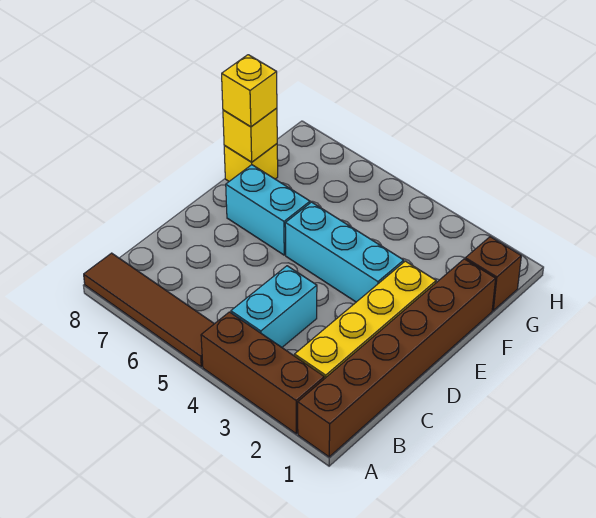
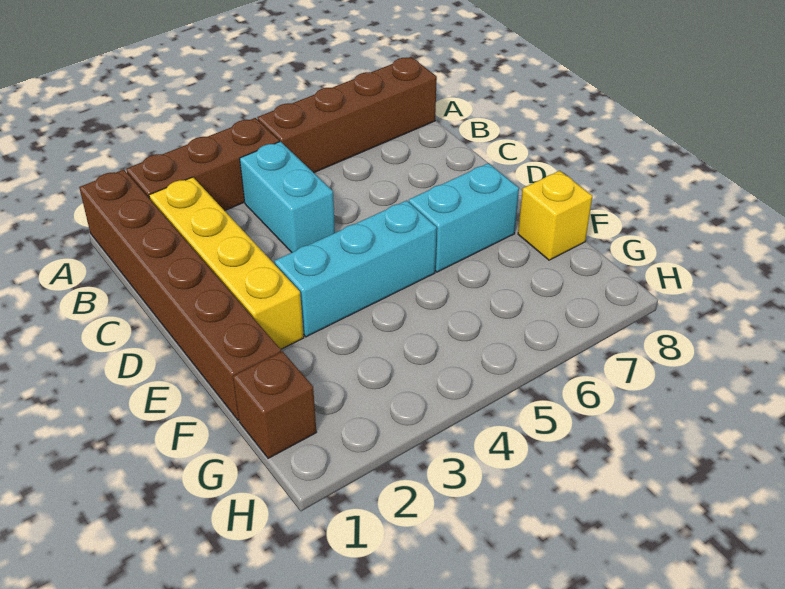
brown tile A5:A8 level 1 -> brown brick A5:A8 level 1
yellow brick F8 level 2 -> none
yellow brick F8 level 3 -> none

